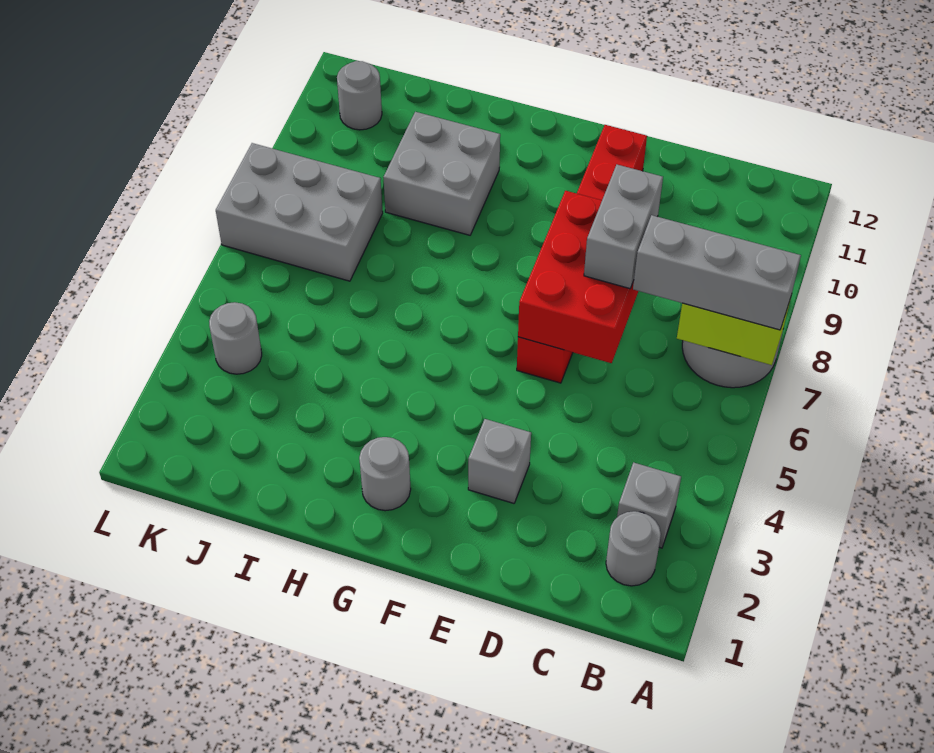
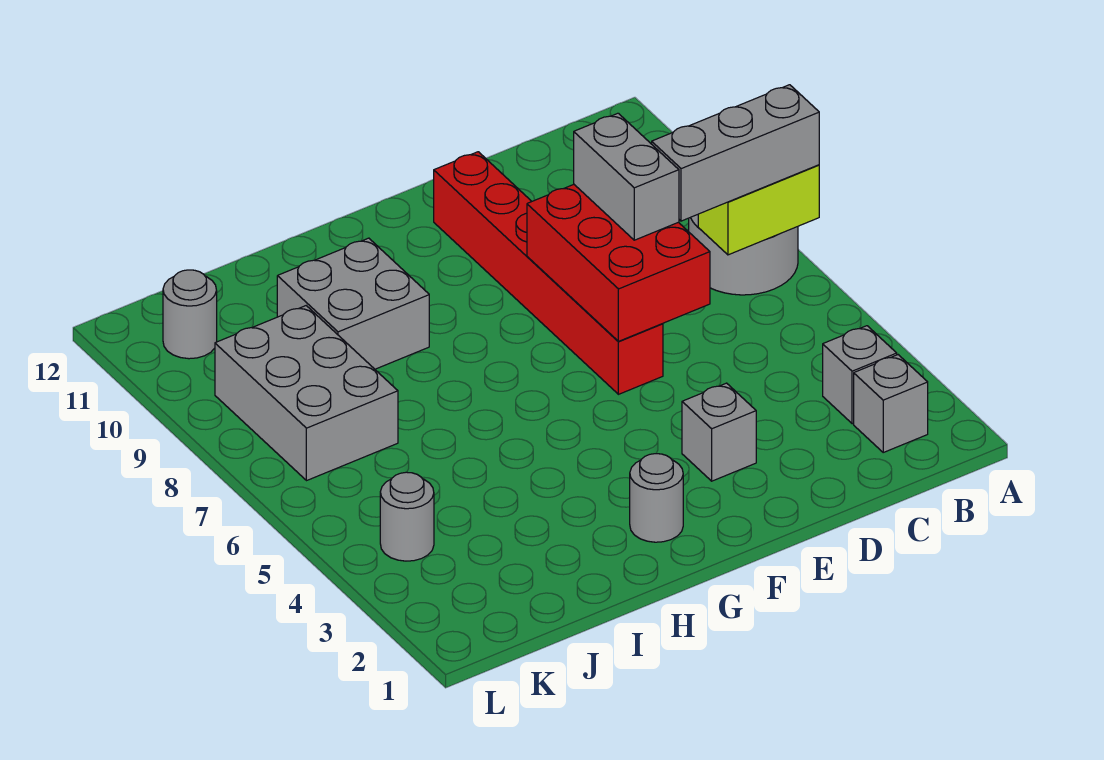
grey round brick B2 level 1 -> grey brick B2 level 1
grey brick J7:L8 level 1 -> grey brick J7:K9 level 1

